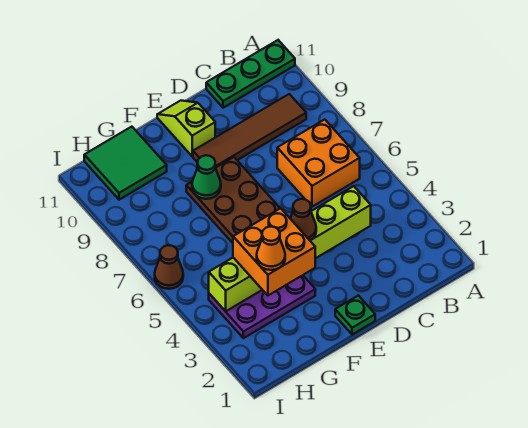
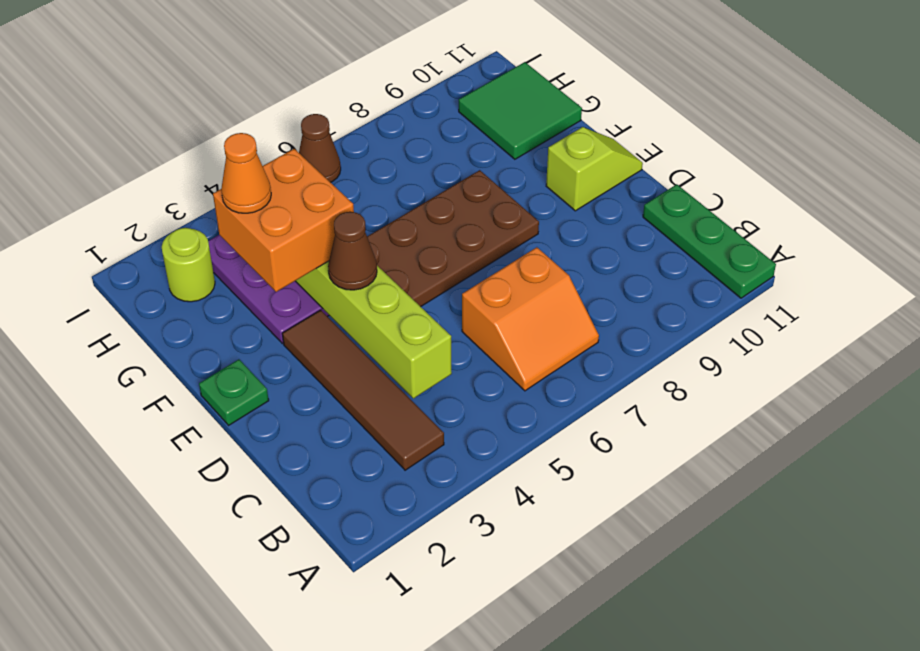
orange brick B6:C7 level 1 -> orange slope B6:C7 level 1 top C
brown tile B9:E9 level 1 -> brown tile B3:E3 level 1
green cone F8 level 2 -> none
none -> lime round brick H2 level 1

